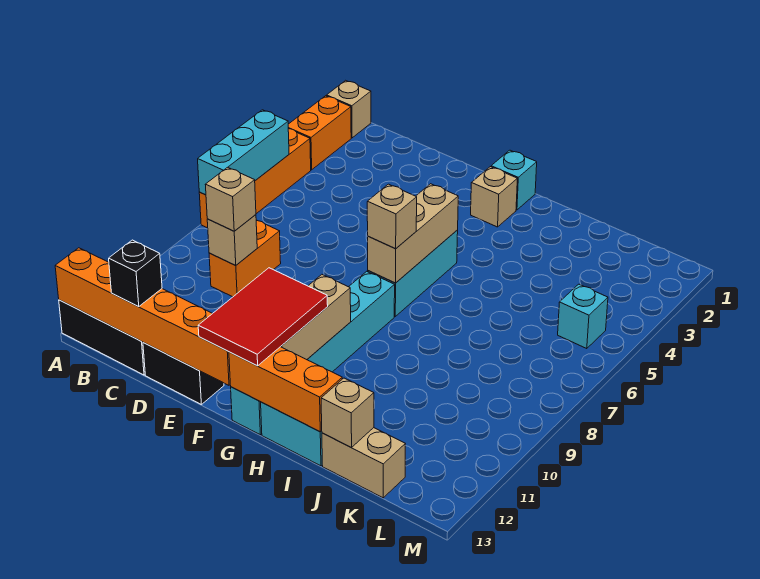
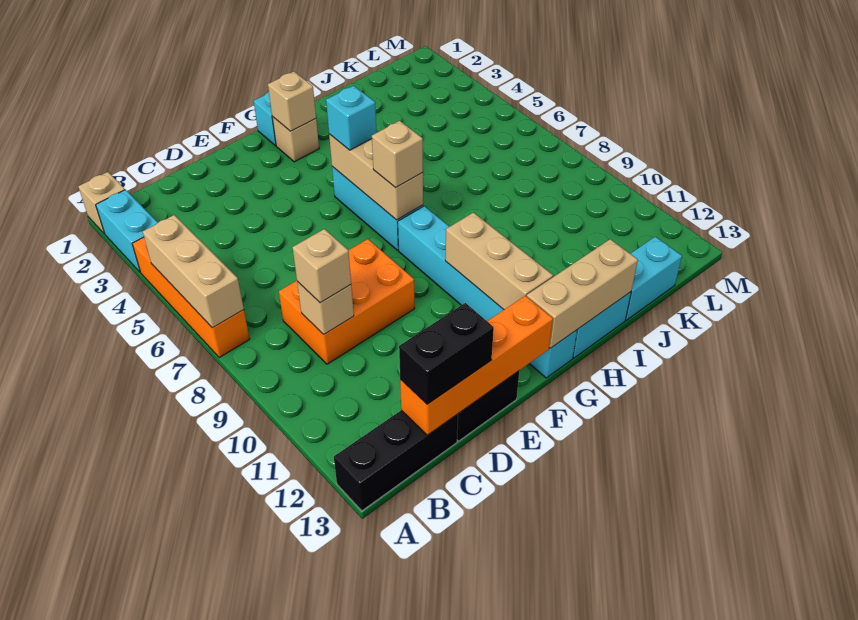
orange brick A2:A3 level 1 -> cyan brick A2:A3 level 1
cyan brick A5:A7 level 2 -> tan brick A5:A7 level 2
orange brick A13:F13 level 2 -> orange brick C13:F13 level 2
orange brick C8:C9 level 1 -> orange brick C8:E9 level 1
black brick C13 level 3 -> black brick C13:D13 level 3
red tile F11:G13 level 3 -> none
orange brick G13:I13 level 2 -> tan brick G13:I13 level 2
tan brick J13:K13 level 1 -> cyan brick J13:K13 level 1
tan brick J13 level 2 -> tan brick G2 level 2
cyan brick L5 level 1 -> cyan brick G5 level 3

